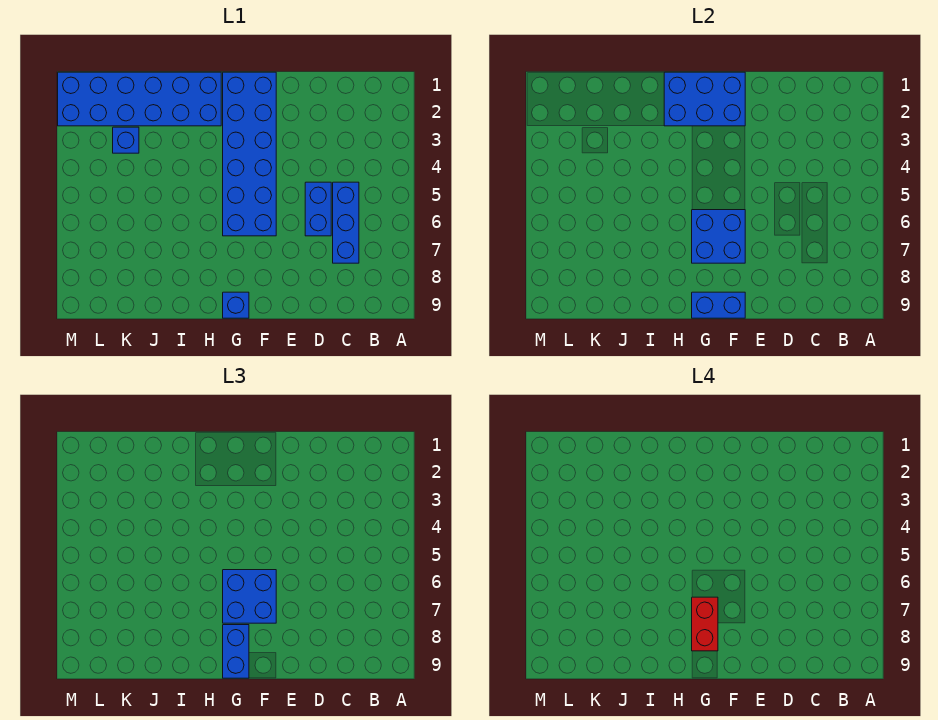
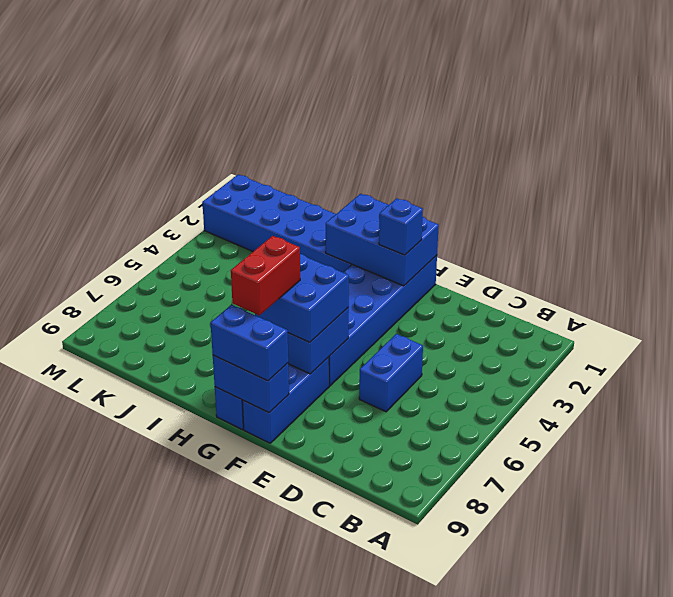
blue brick C5:C7 level 1 -> blue brick F7:F9 level 1
blue brick G8:G9 level 3 -> blue brick F9:G9 level 3
blue brick K3 level 1 -> blue brick F2 level 3

